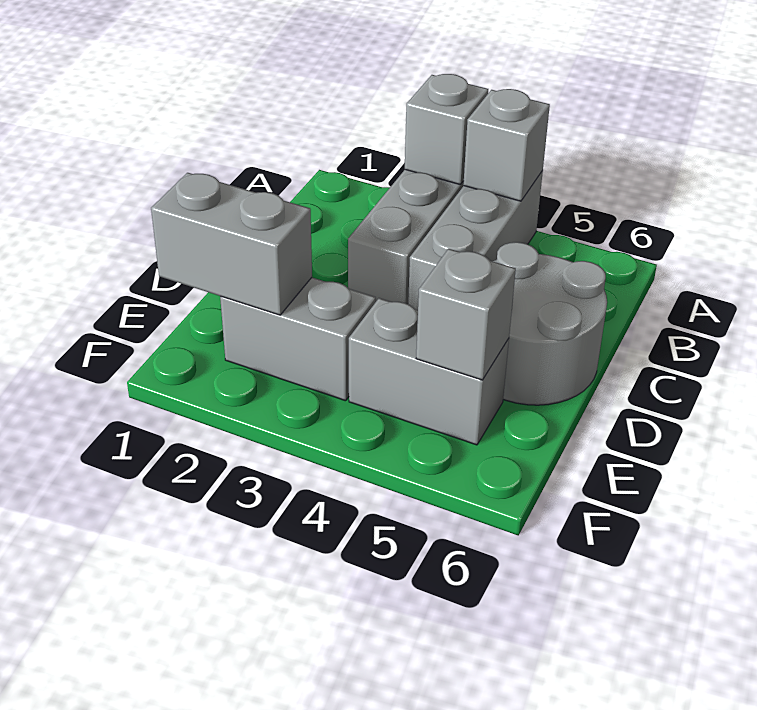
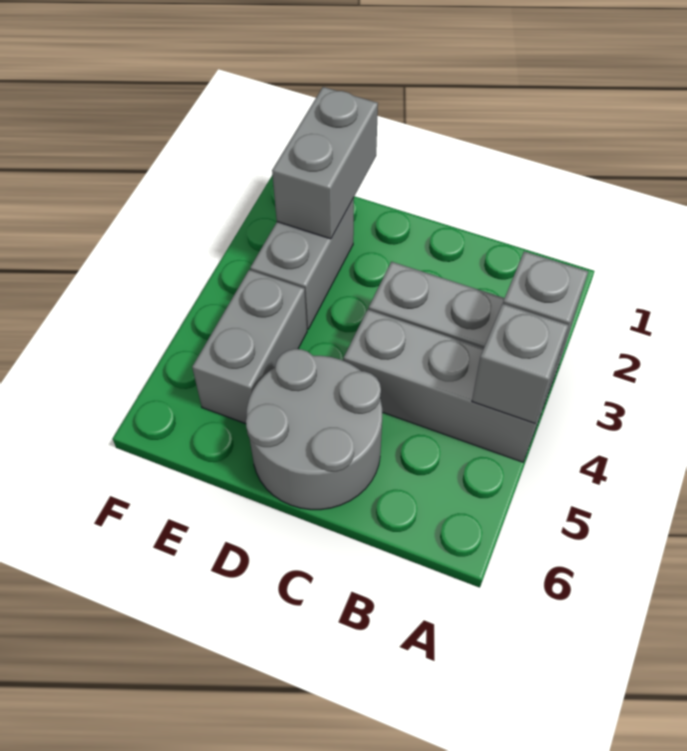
grey brick E5 level 2 -> none

